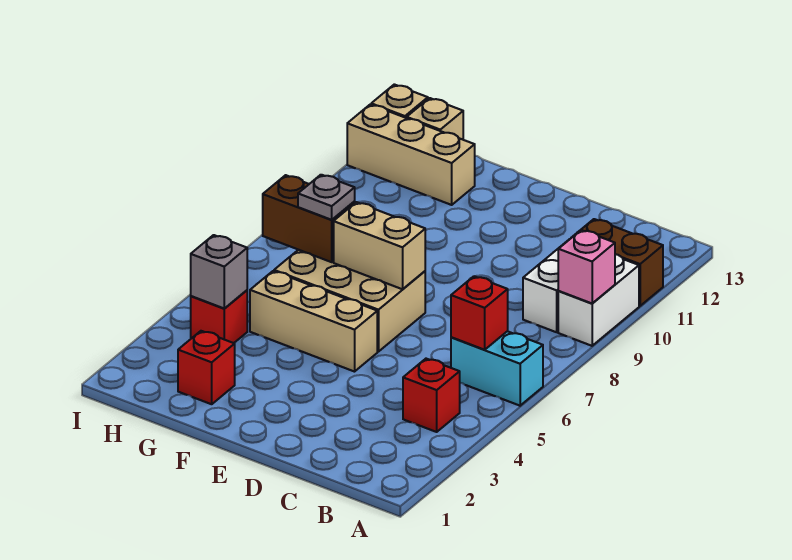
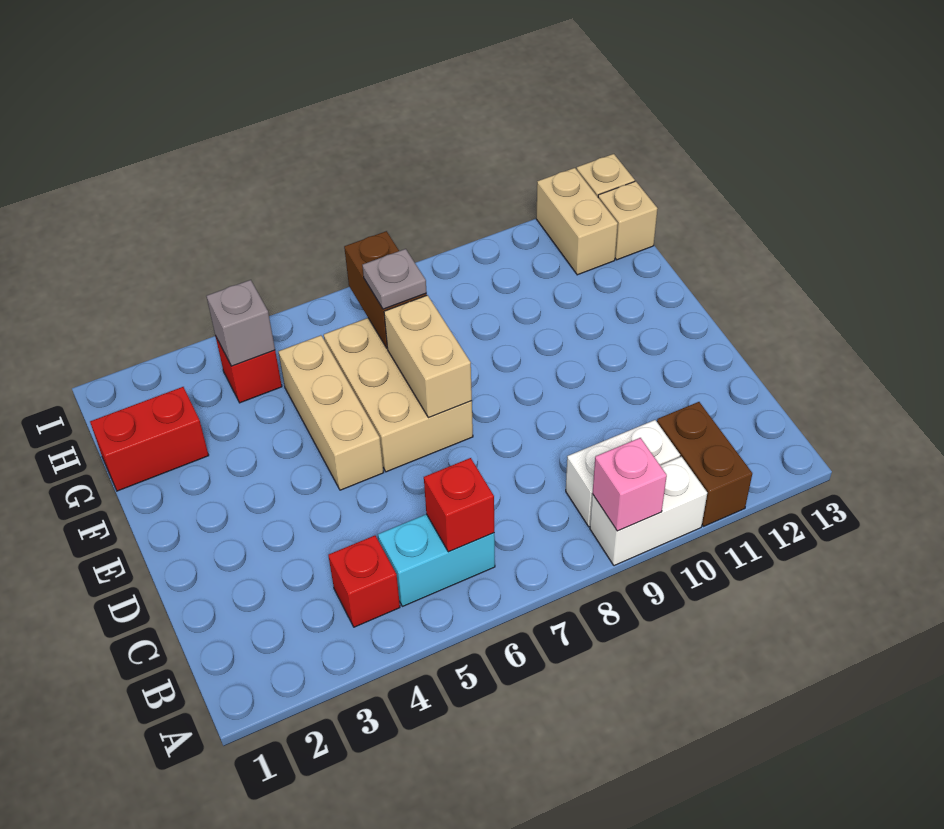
cyan brick A6:B6 level 1 -> cyan brick B5:B6 level 1
red brick G2 level 1 -> red brick G1:G2 level 1
tan brick G12:I12 level 1 -> tan brick H12:I12 level 1

